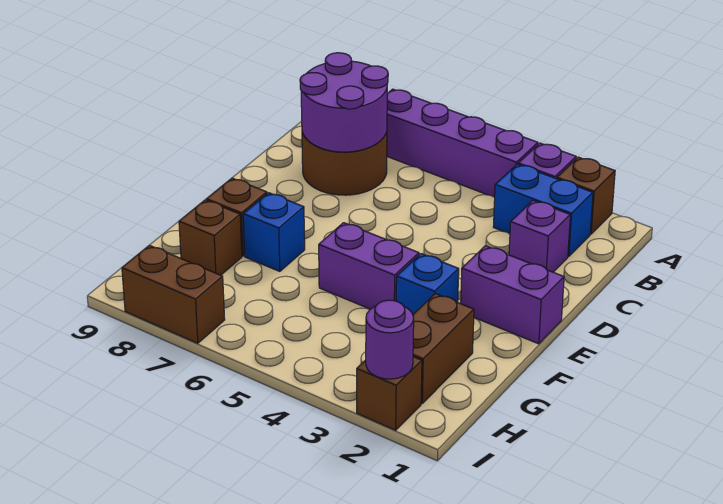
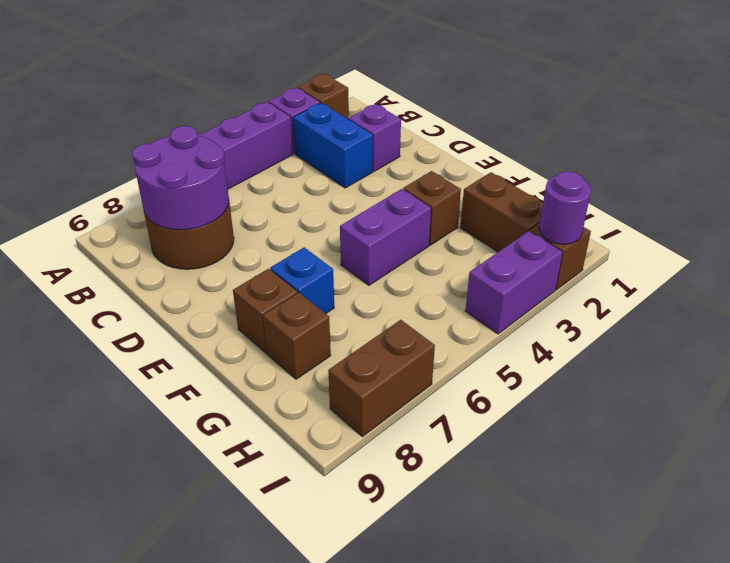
blue brick B2:B3 level 1 -> blue brick B3:C3 level 1
purple brick E1:E2 level 1 -> purple brick I3:I4 level 1
blue brick F3 level 1 -> brown brick F3 level 1

